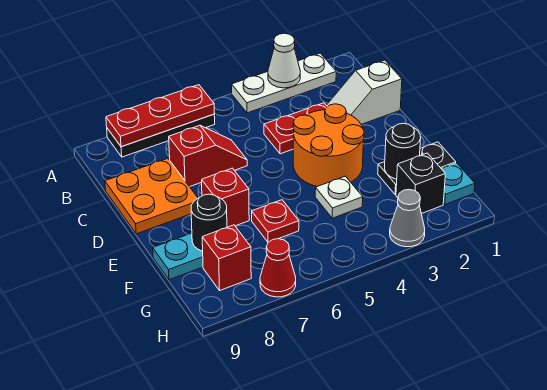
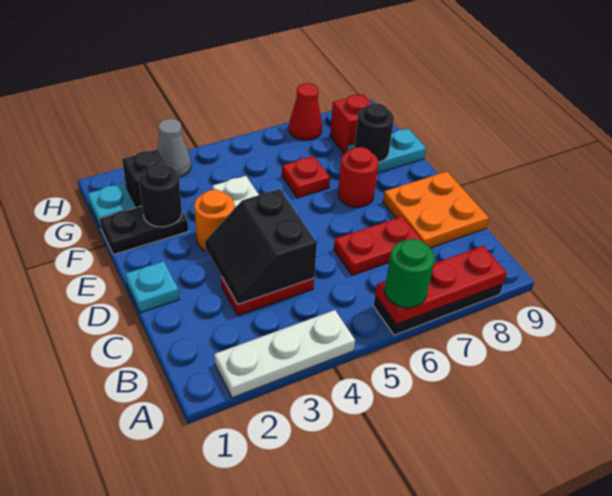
white cone A3 level 2 -> none
none -> green round brick A6 level 3
white slope C1:C2 level 1 top 1 -> none
none -> black slope C3:D4 level 2 top 4
red slope C6:C7 level 1 top 7 -> red plate C6:C7 level 1
none -> cyan plate D1 level 1
orange round brick D3:E4 level 1 -> orange round brick E3 level 1
red brick E7 level 1 -> red round brick E7 level 1

